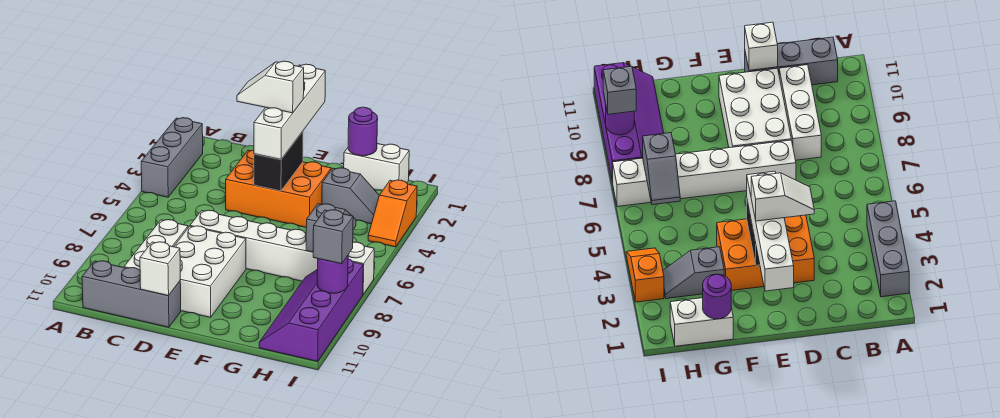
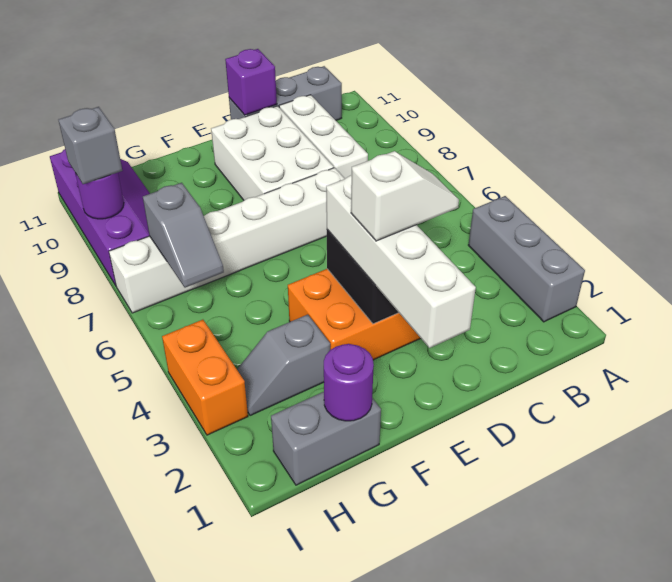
white brick D11 level 2 -> purple brick D11 level 2
white brick G1:H1 level 1 -> grey brick G1:H1 level 1
orange slope I3:I4 level 1 top 3 -> orange brick I3:I4 level 1

